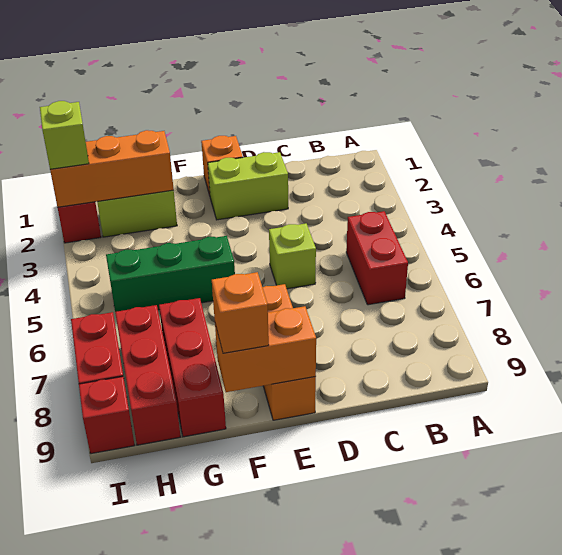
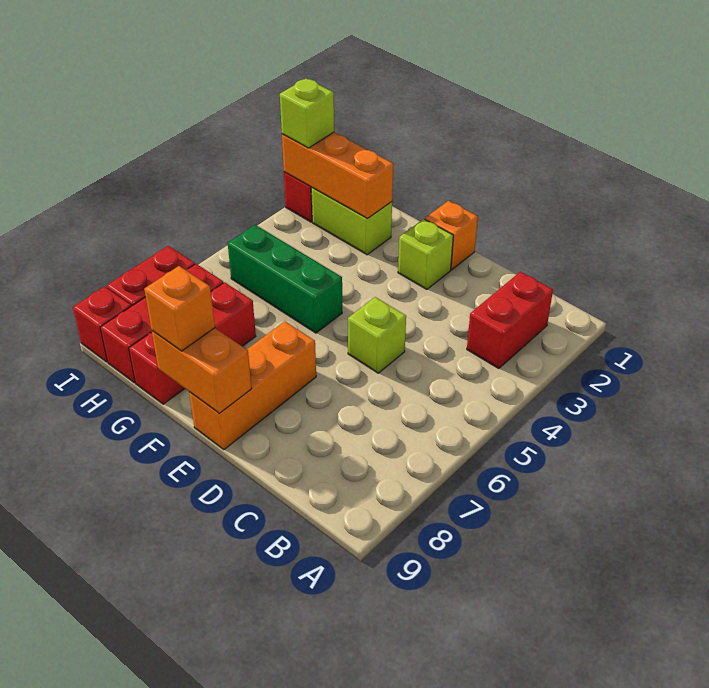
red brick B5:B6 level 1 -> red brick B2:B3 level 1
lime brick D2:E2 level 1 -> lime brick E2 level 1

